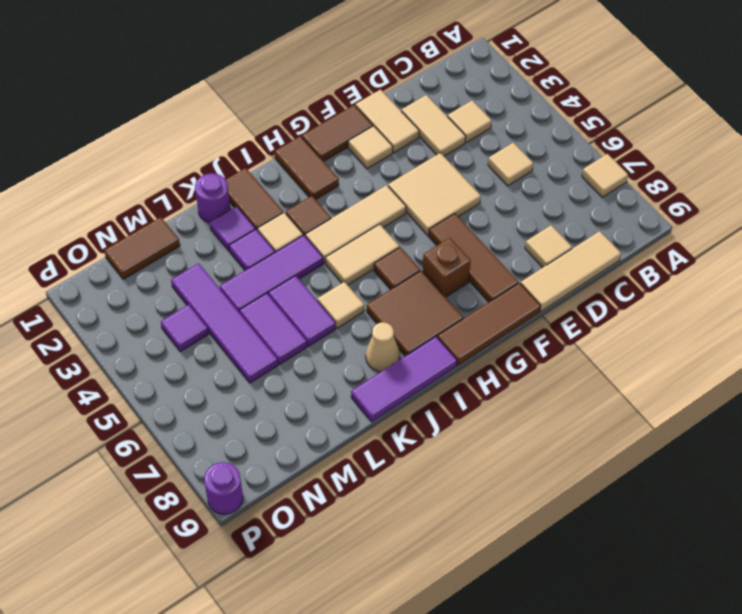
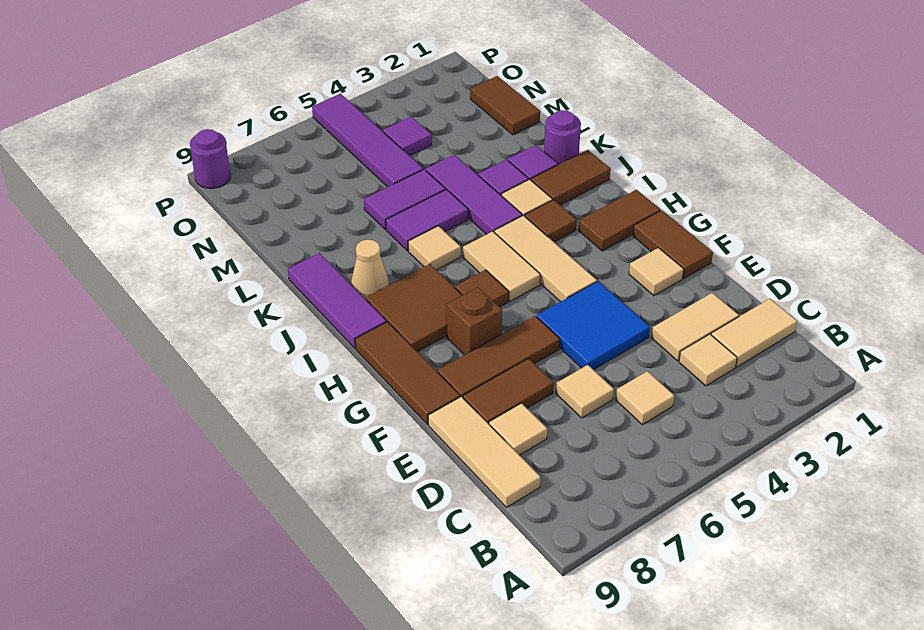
tan tile A7 level 1 -> tan tile D6 level 1
tan tile E1:E2 level 1 -> tan tile C1:C2 level 1
tan tile E4:F5 level 1 -> blue tile E4:F5 level 1
none -> brown tile E7:E8 level 1
purple tile M3:M6 level 1 -> purple tile M5:P5 level 1

